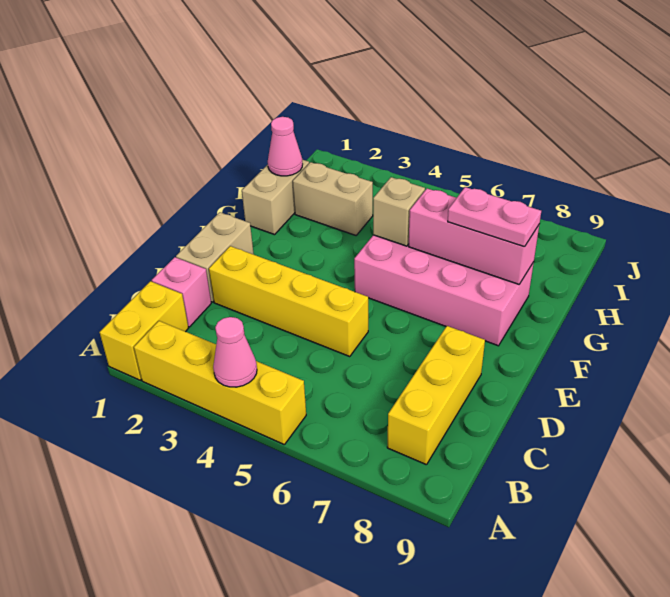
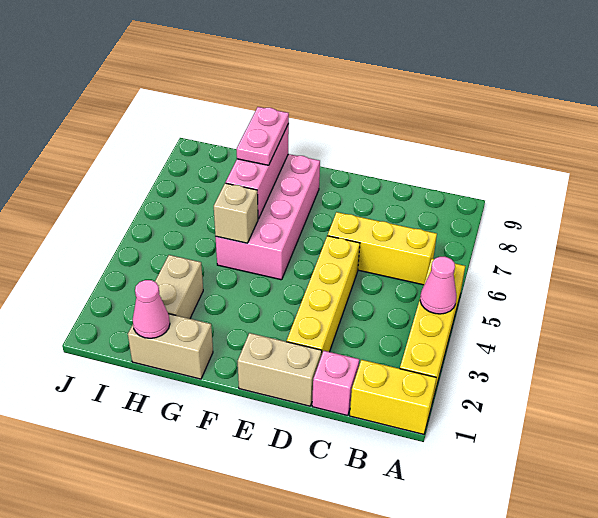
yellow brick B8:D8 level 1 -> yellow brick B6:D6 level 1

